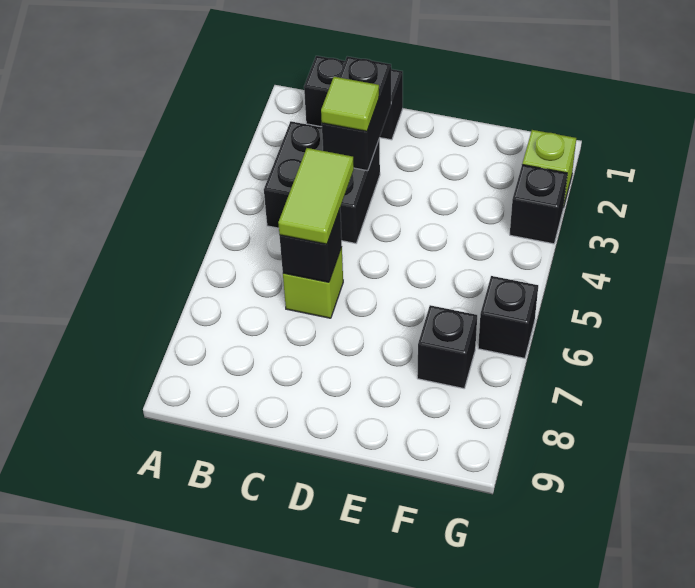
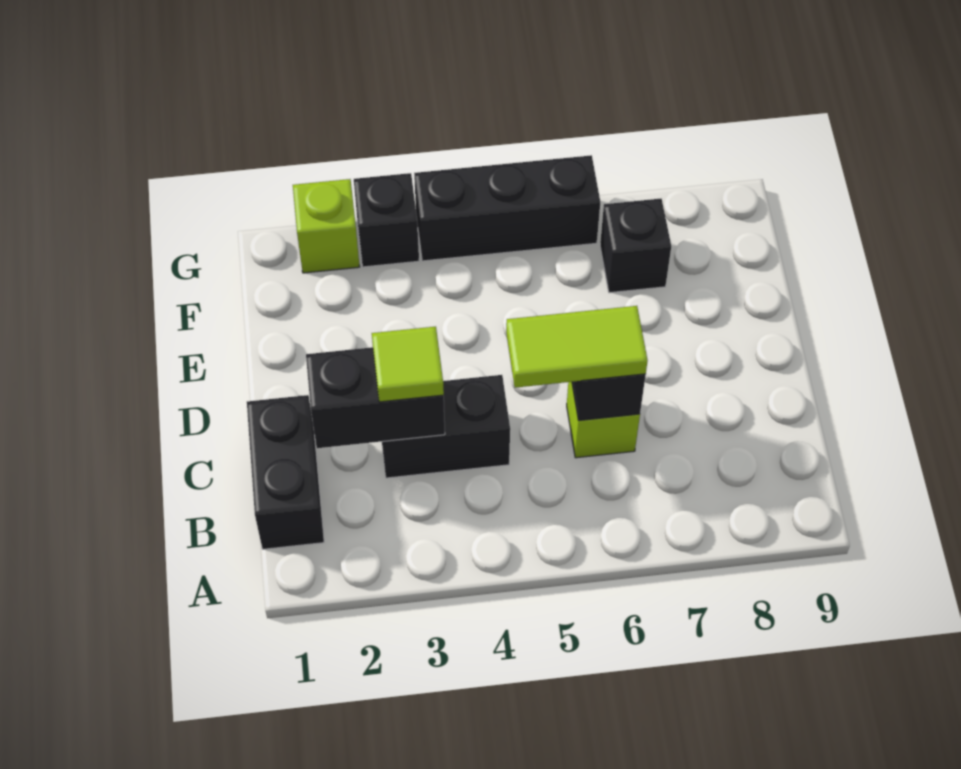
black brick B3:C4 level 1 -> black brick C3:C4 level 1
black brick G6 level 1 -> black brick G4:G6 level 1

